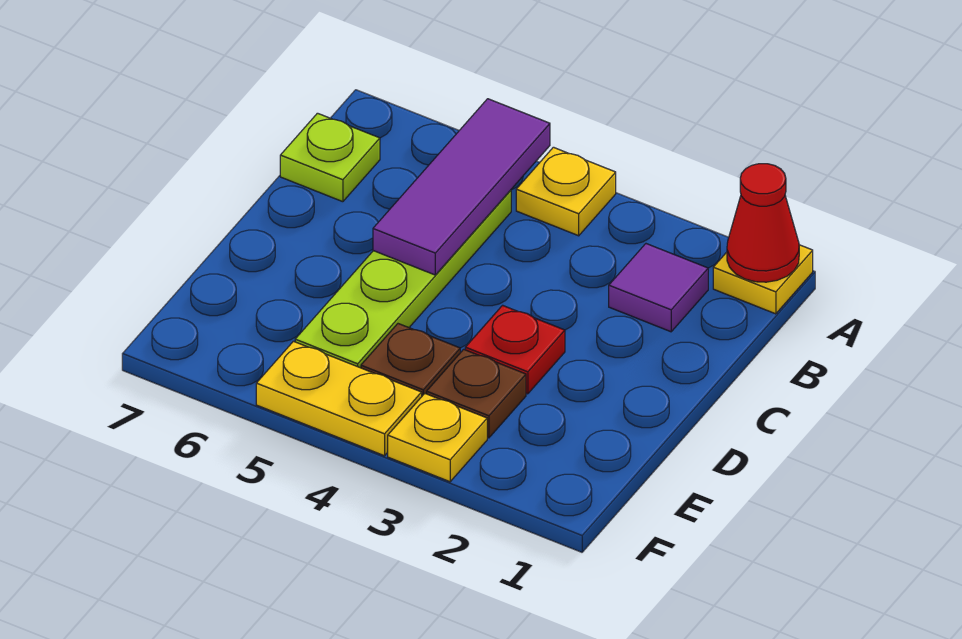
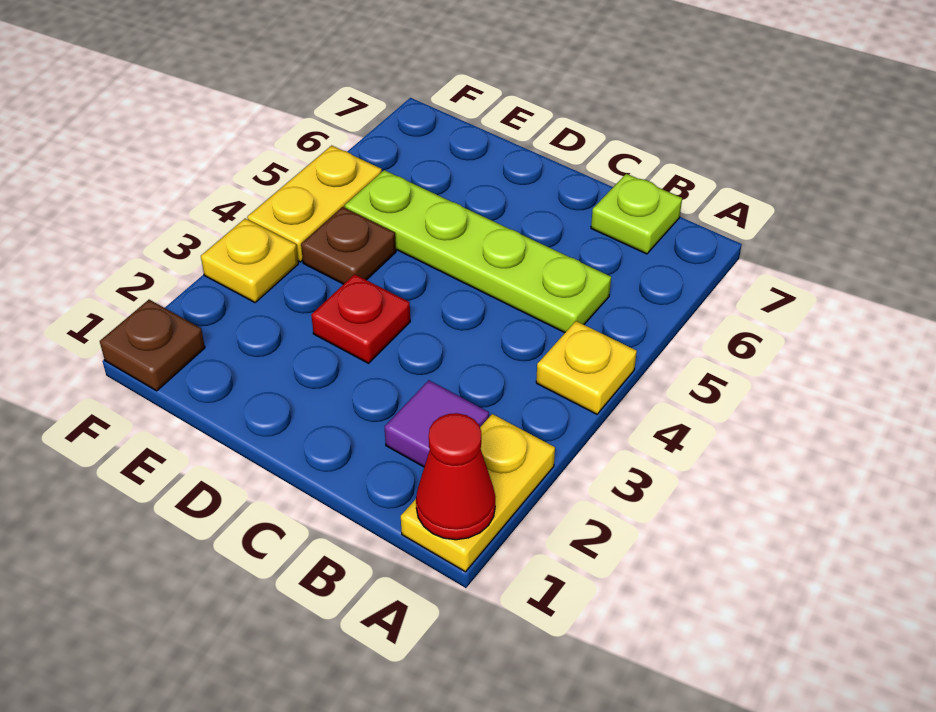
yellow plate A1 level 1 -> yellow plate A1:A2 level 1
purple tile A5:C5 level 2 -> none
brown plate E3 level 1 -> brown plate F1 level 1

